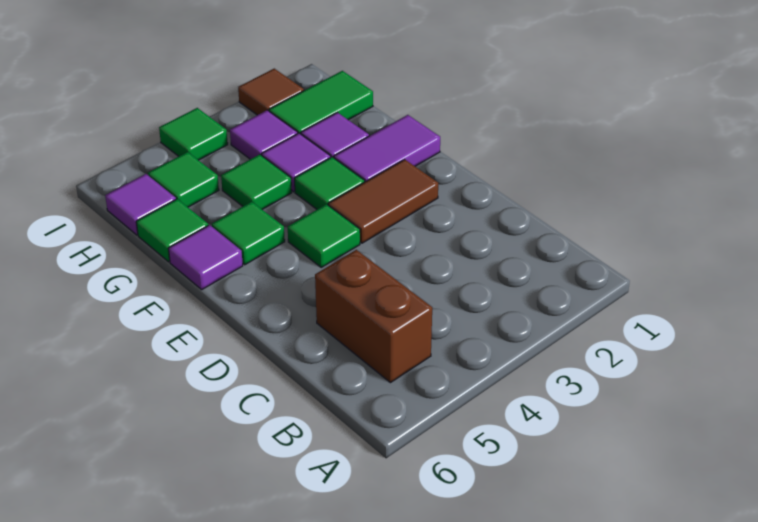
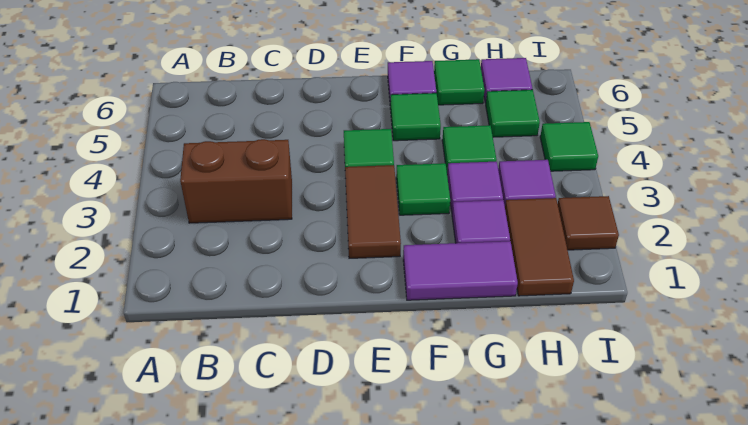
brown brick B5:C5 level 1 -> brown brick B3:C3 level 1
purple tile F1:F2 level 1 -> purple tile F1:G1 level 1
green tile H1:H2 level 1 -> brown tile H1:H2 level 1

